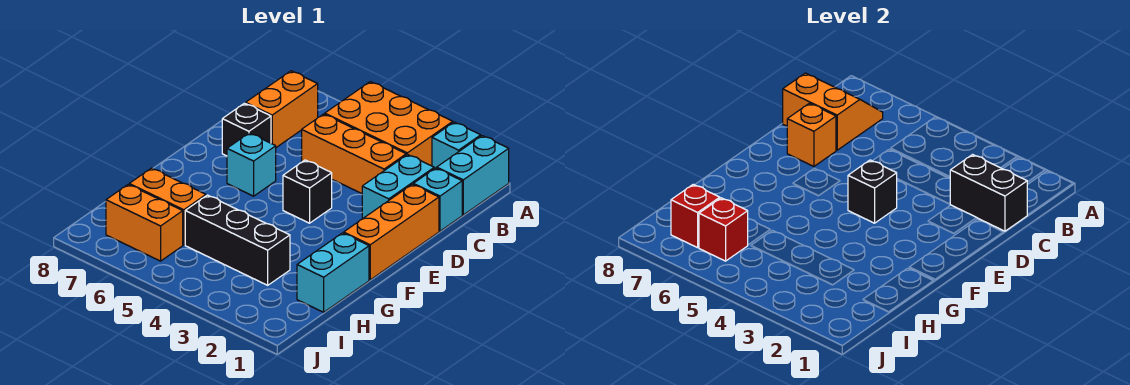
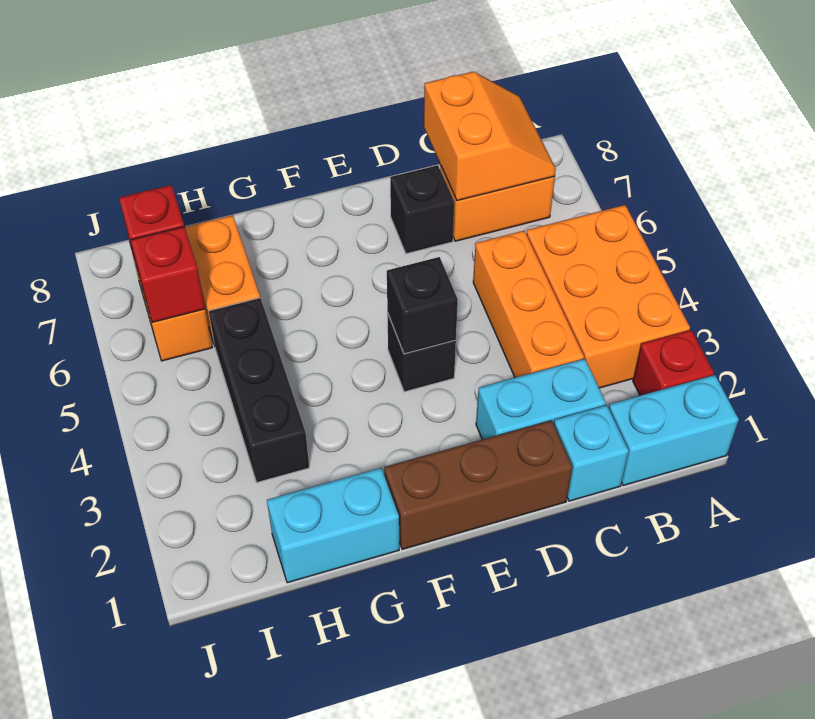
cyan brick A2 level 1 -> red brick A2 level 1
black brick C1:C2 level 2 -> none
orange brick D1:F1 level 1 -> brown brick D1:F1 level 1
orange brick D7 level 2 -> none
cyan brick E6 level 1 -> none

